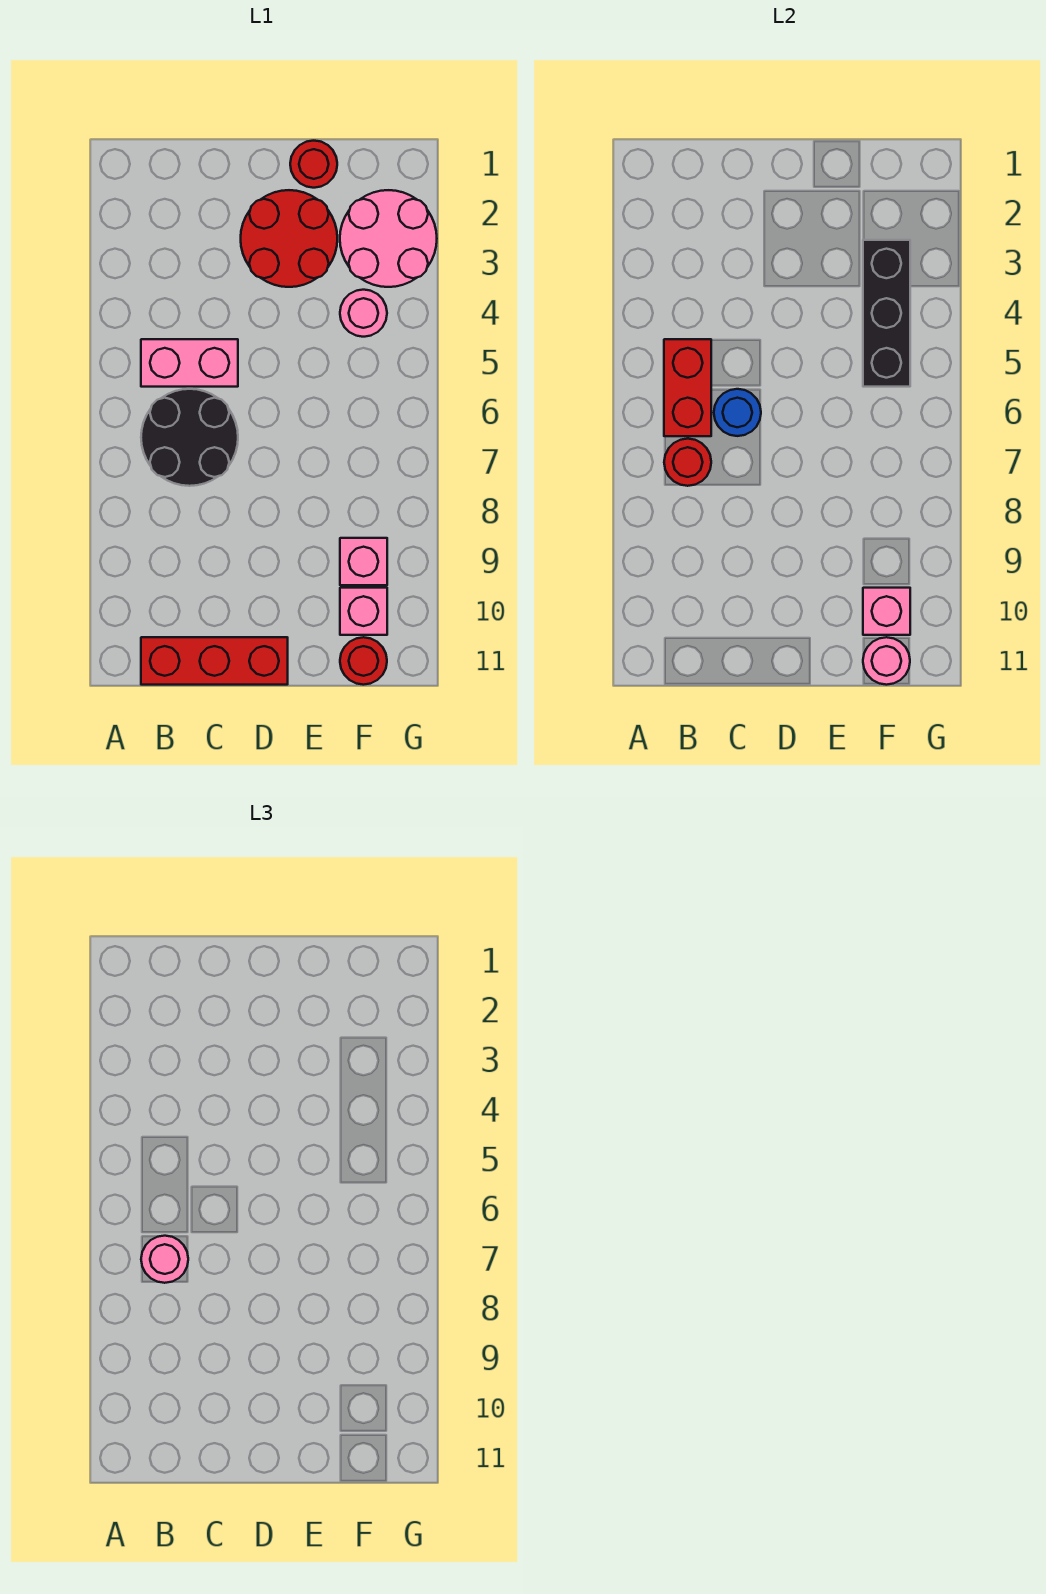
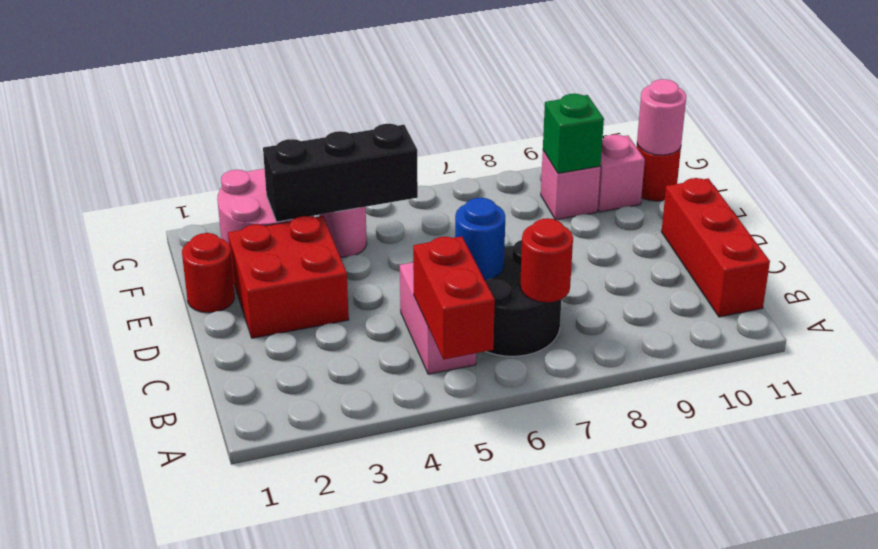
red brick B5:B6 level 2 -> red brick A5:B5 level 2
pink round brick B7 level 3 -> none
red round brick D2:E3 level 1 -> red brick D2:E3 level 1
none -> green brick F9 level 2
pink brick F10 level 2 -> none

